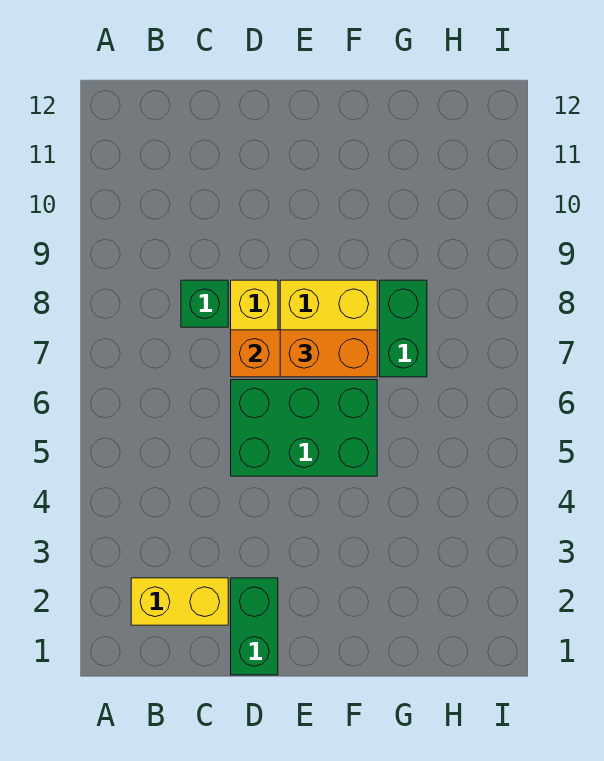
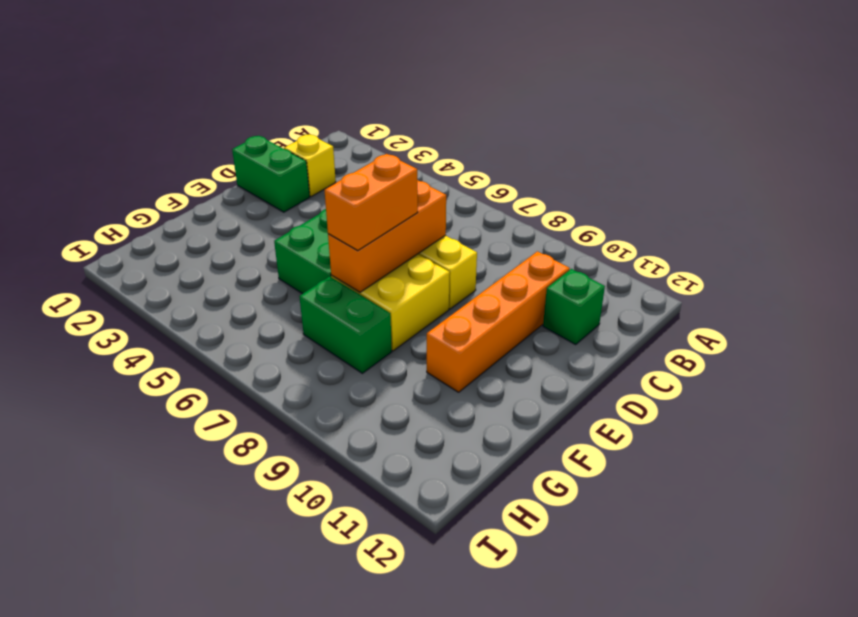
yellow brick B2:C2 level 1 -> yellow brick C2 level 1
green brick C8 level 1 -> green brick C11 level 1
none -> orange brick C10:F10 level 1

